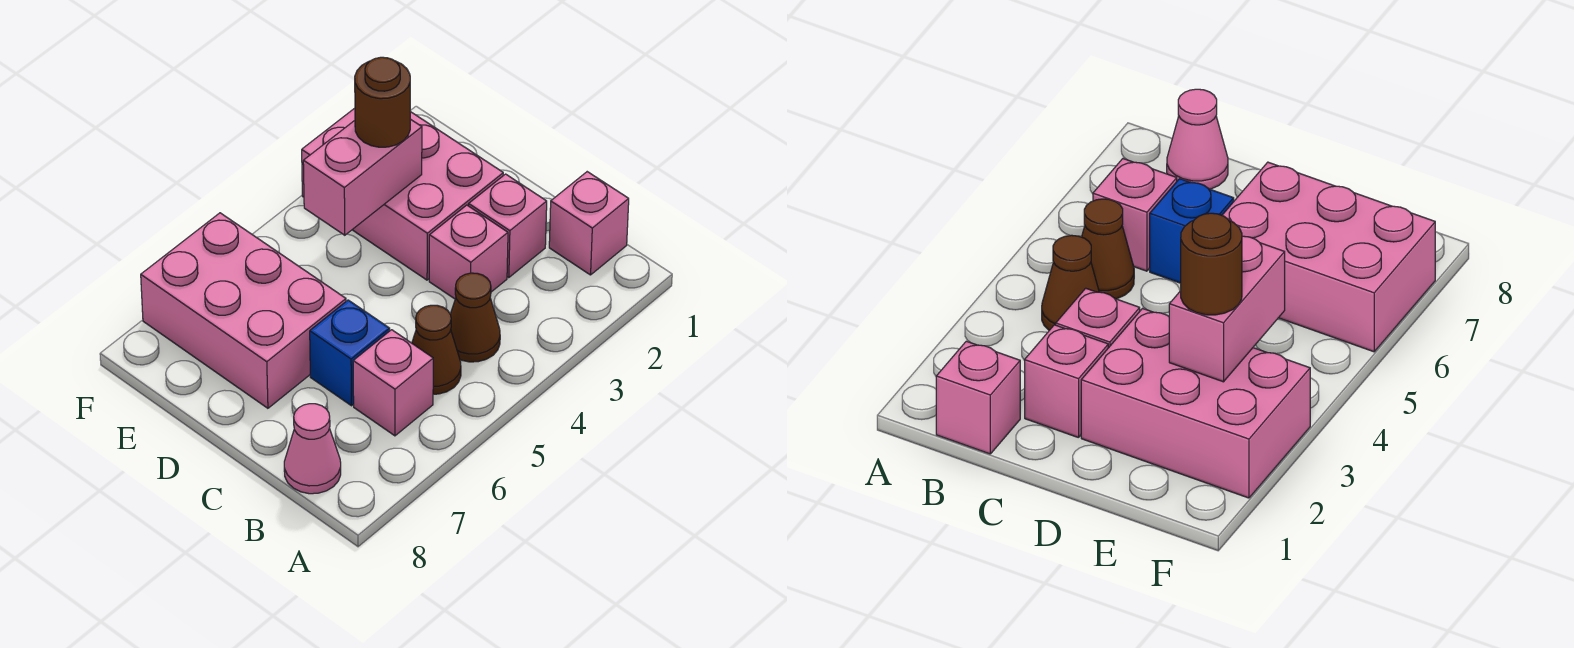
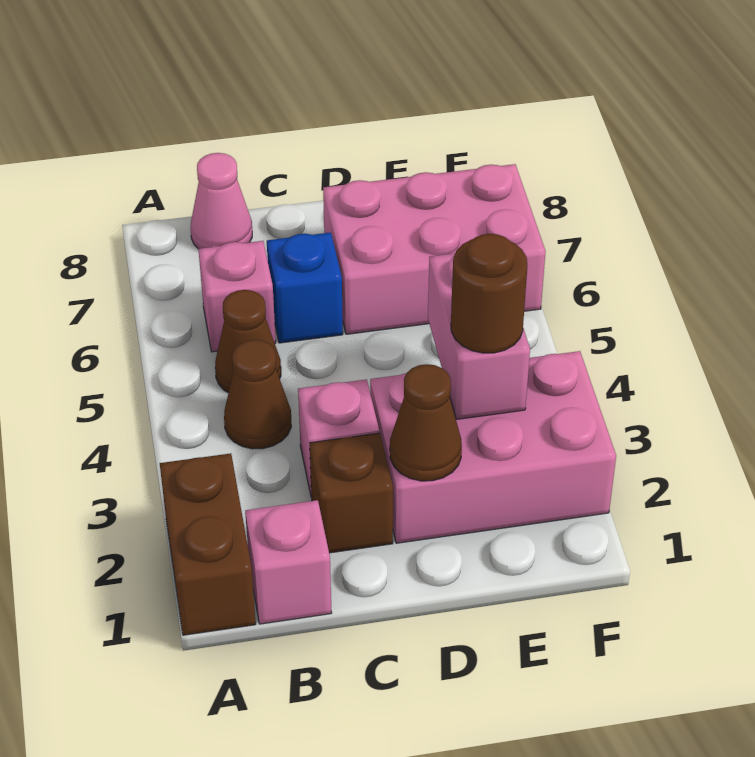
none -> brown brick A1:A2 level 1
pink brick C2 level 1 -> brown brick C2 level 1
none -> brown cone D2 level 2

